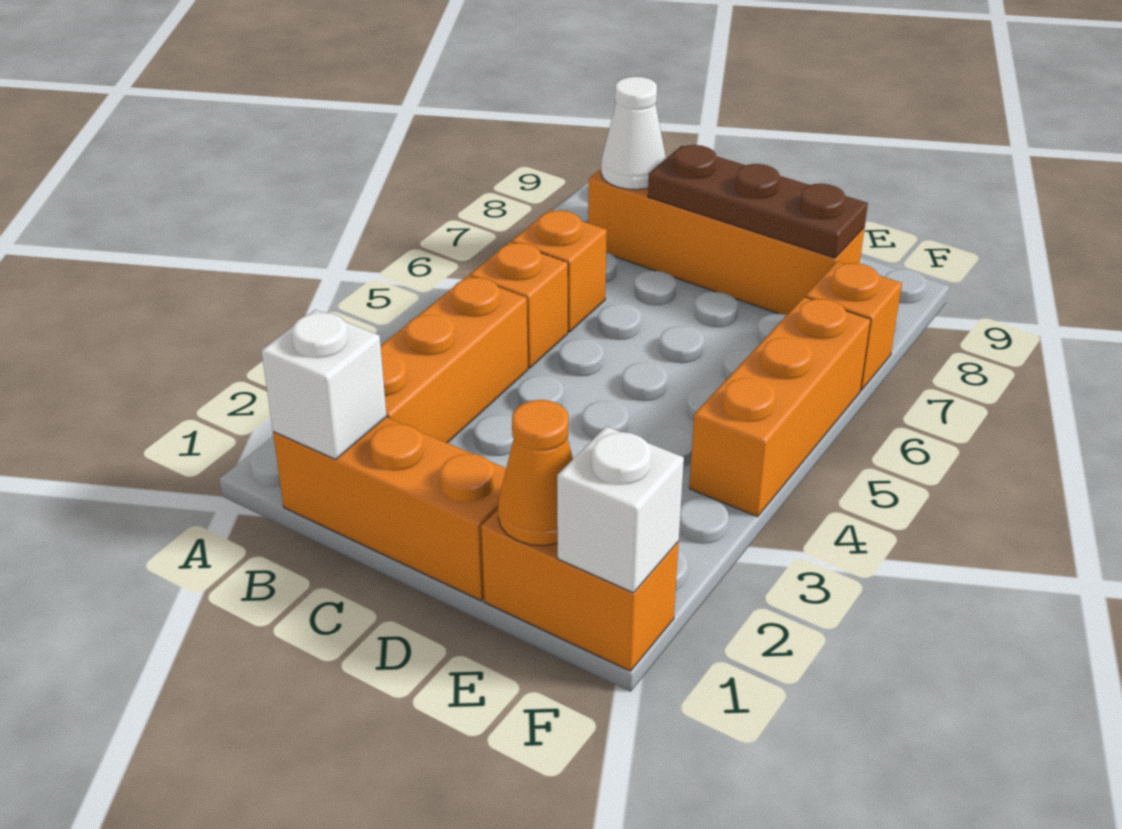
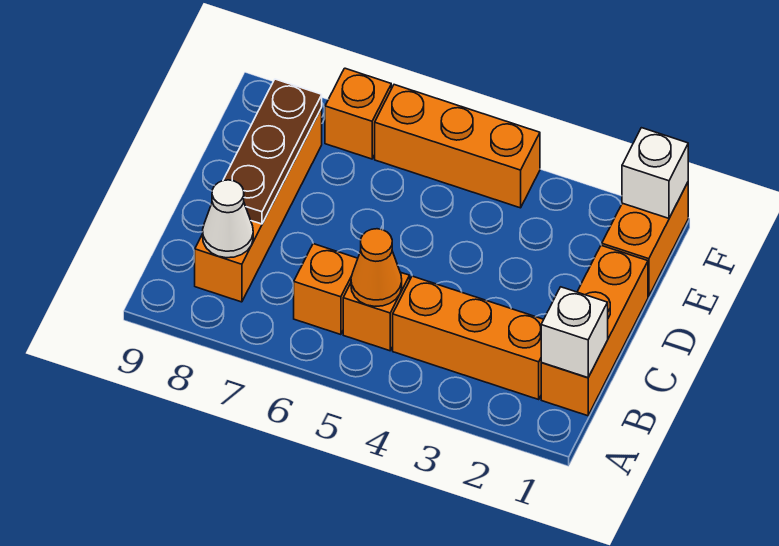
orange cone E1 level 2 -> orange cone B5 level 2

